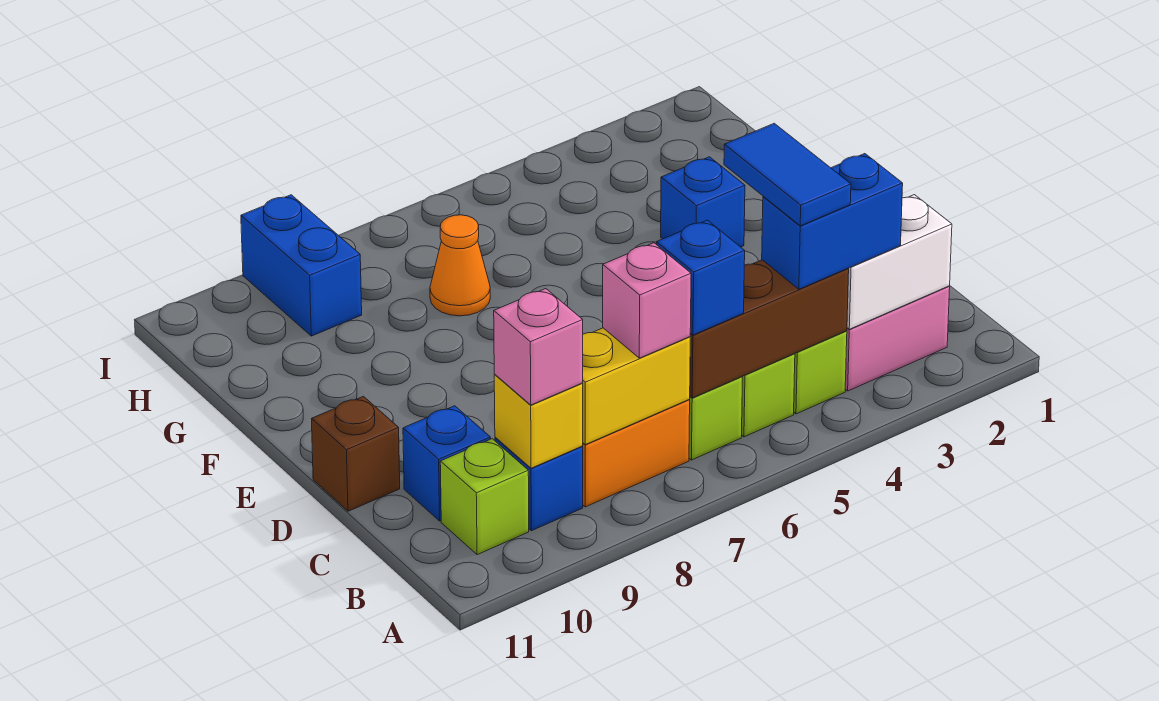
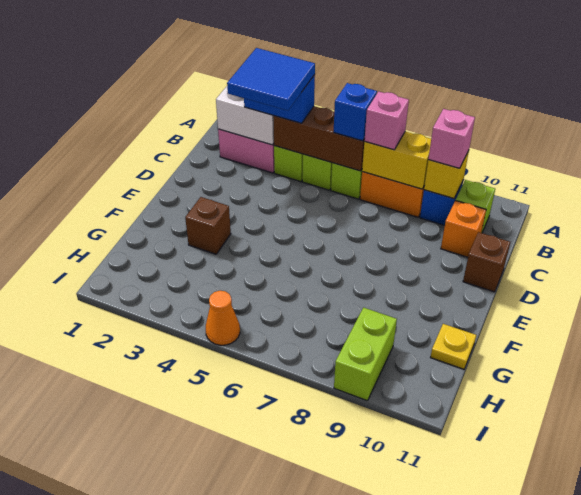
blue tile B4:C4 level 4 -> blue tile B3:C4 level 4
blue brick C10 level 1 -> orange brick C10 level 1
blue brick F3 level 1 -> brown brick F3 level 1
orange cone G7 level 1 -> orange cone I5 level 1
none -> yellow plate G11 level 1
blue brick H9:I9 level 1 -> lime brick H9:I9 level 1

